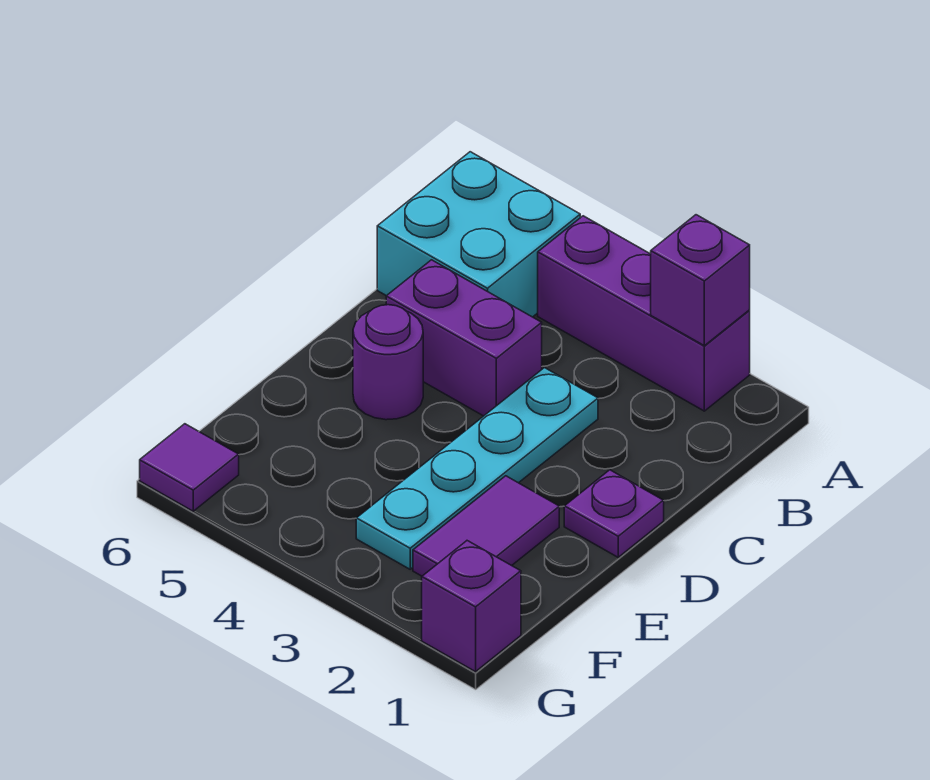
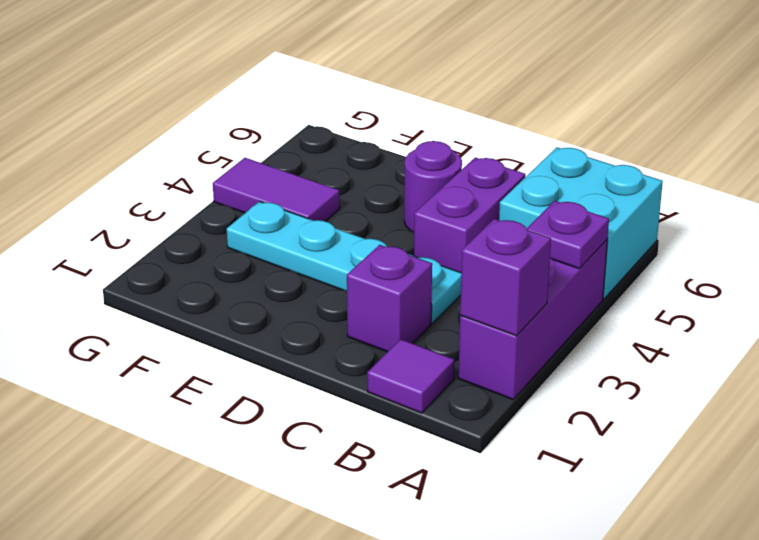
purple plate D1 level 1 -> purple plate A4 level 2
purple tile E2:F2 level 1 -> purple tile F4:G4 level 1
purple brick G1 level 1 -> purple brick C2 level 1
purple tile G6 level 1 -> purple tile B1 level 1

